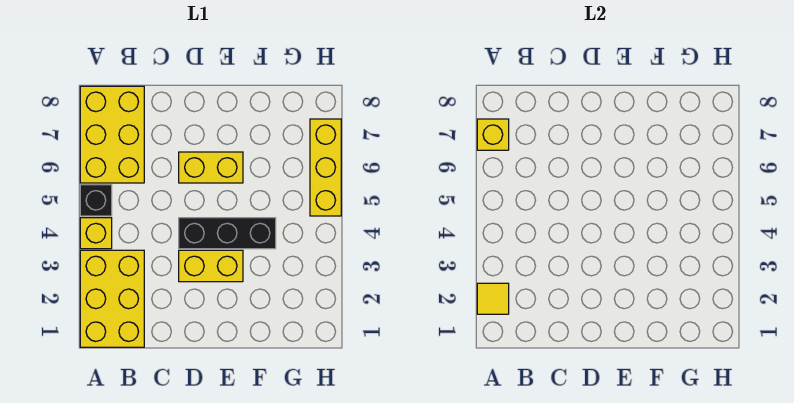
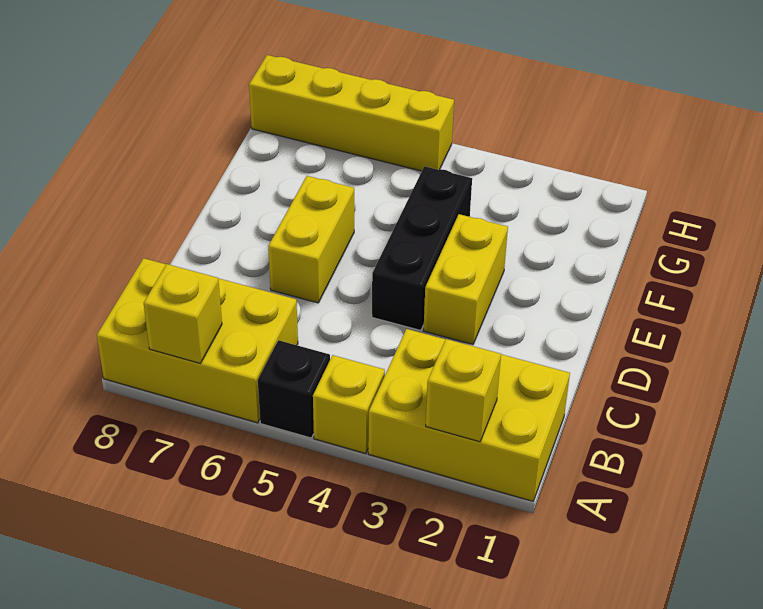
yellow tile A2 level 2 -> yellow brick A2 level 2
yellow brick H5:H7 level 1 -> yellow brick H5:H8 level 1

